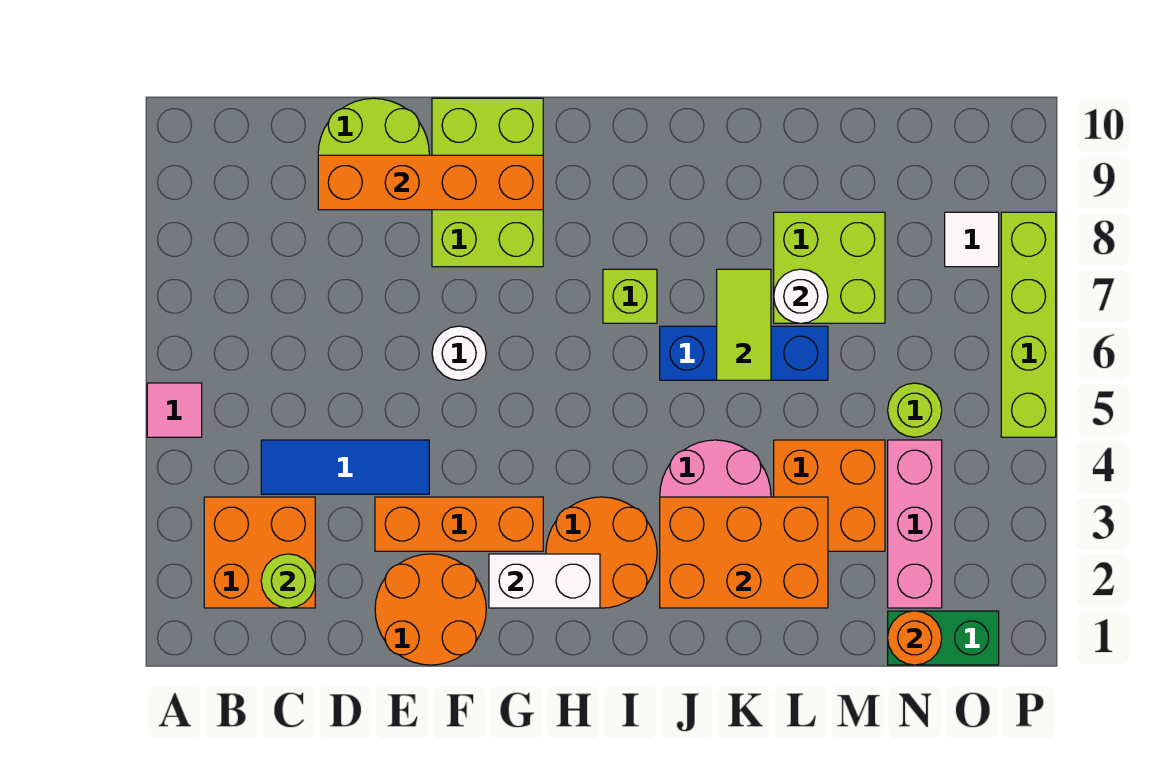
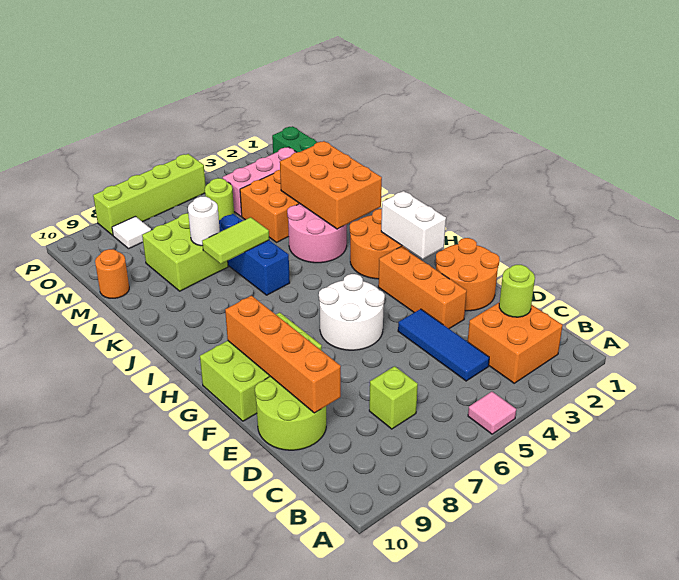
white round brick F6 level 1 -> white round brick F5:G6 level 1
lime brick I7 level 1 -> lime brick C7 level 1
orange round brick N1 level 2 -> orange round brick M10 level 1

